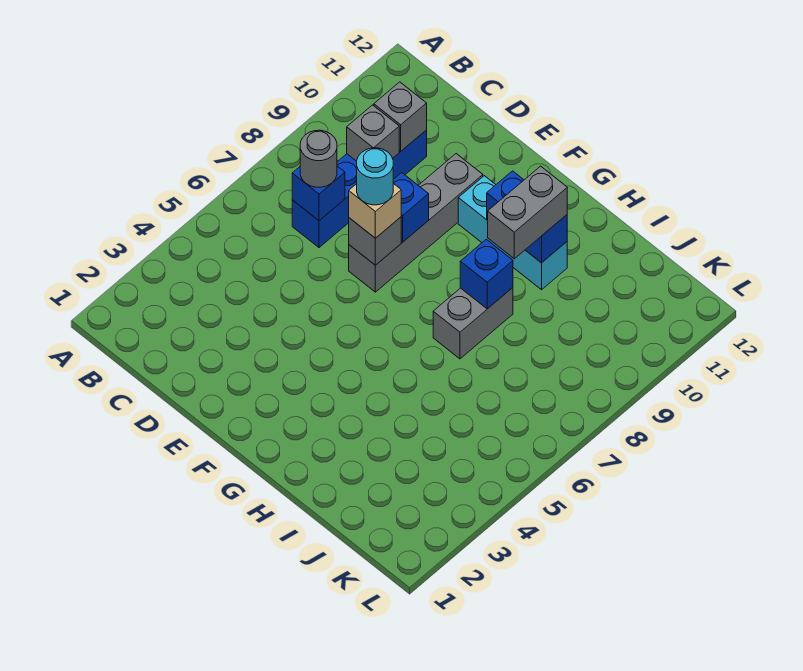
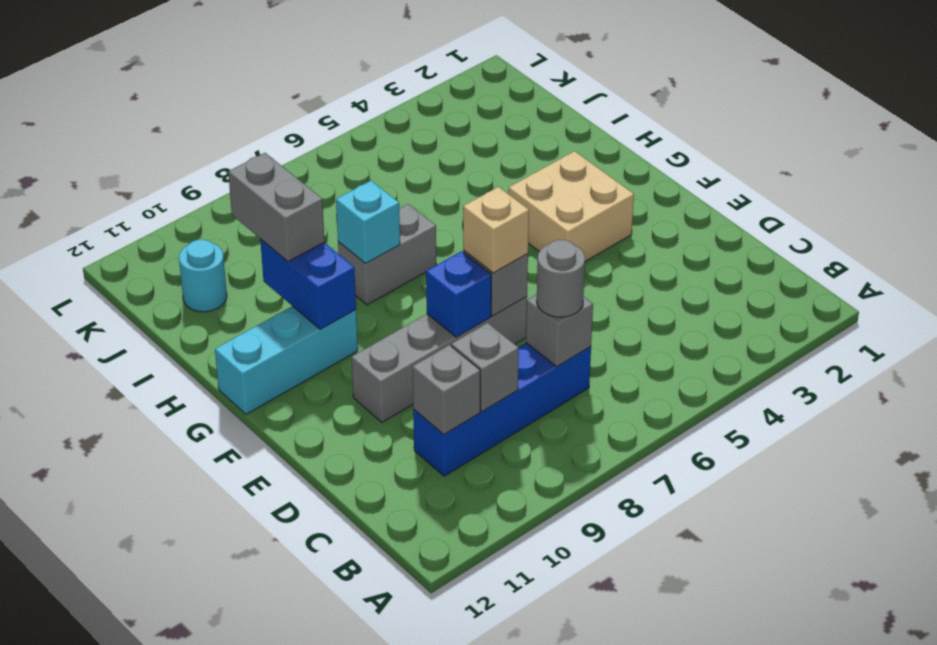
blue brick C7 level 2 -> grey brick C7 level 2
cyan round brick E7 level 4 -> cyan round brick J11 level 1
none -> tan brick F3:G4 level 1
cyan brick F10:H10 level 1 -> cyan brick G10:G12 level 1
blue brick H8 level 2 -> cyan brick H8 level 2
grey brick H9:H10 level 3 -> grey brick H10:I10 level 3

